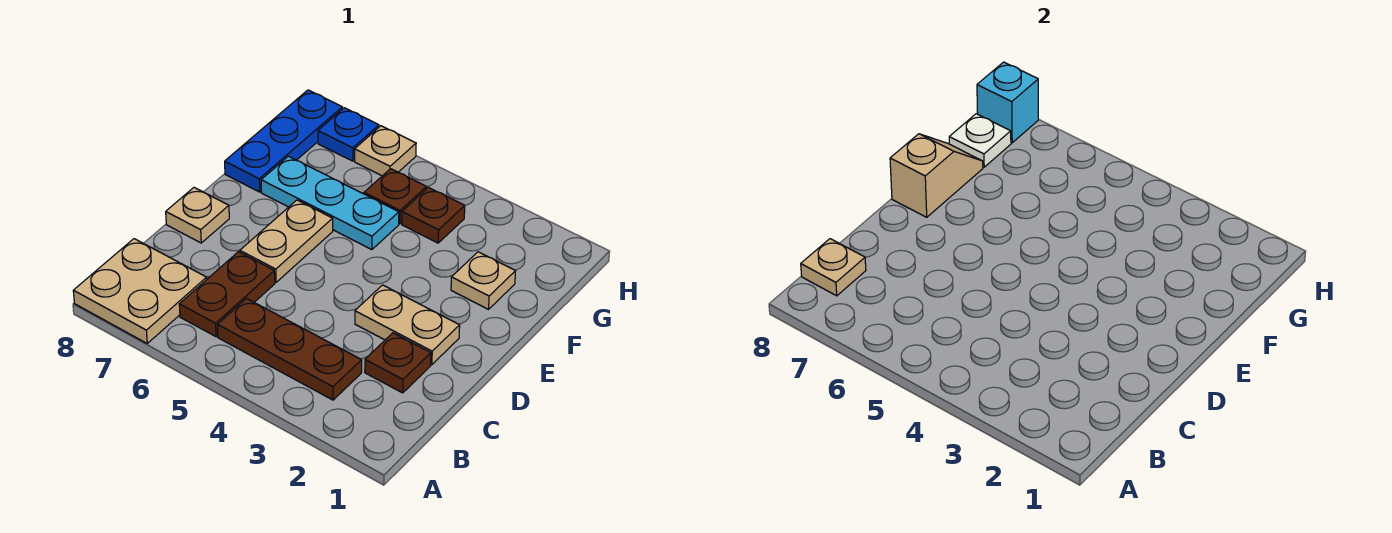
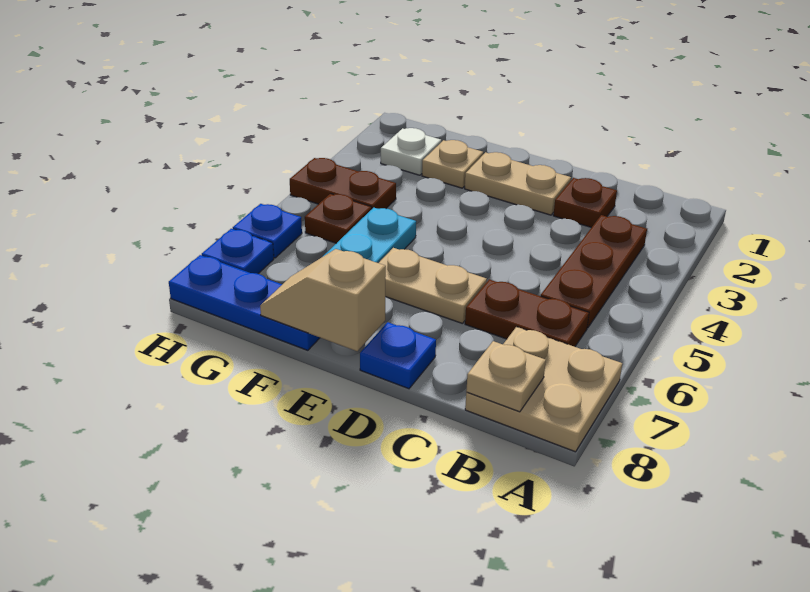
tan plate D2:D3 level 1 -> tan plate D2:E2 level 1
tan plate D8 level 1 -> blue plate D8 level 1
brown plate G4 level 1 -> brown plate G4:H4 level 1
white plate G8 level 2 -> white plate G2 level 1
tan plate H6 level 1 -> blue plate H6 level 1
cyan brick H8 level 2 -> none

